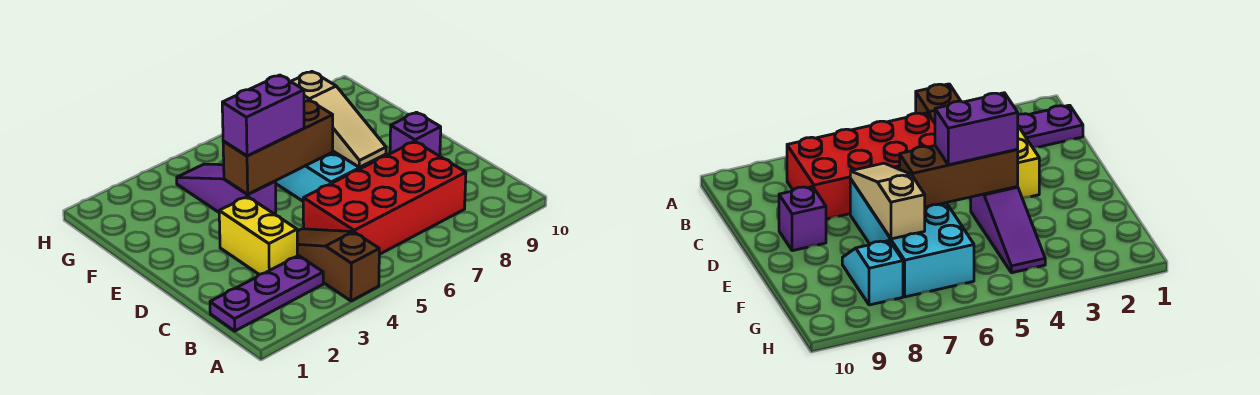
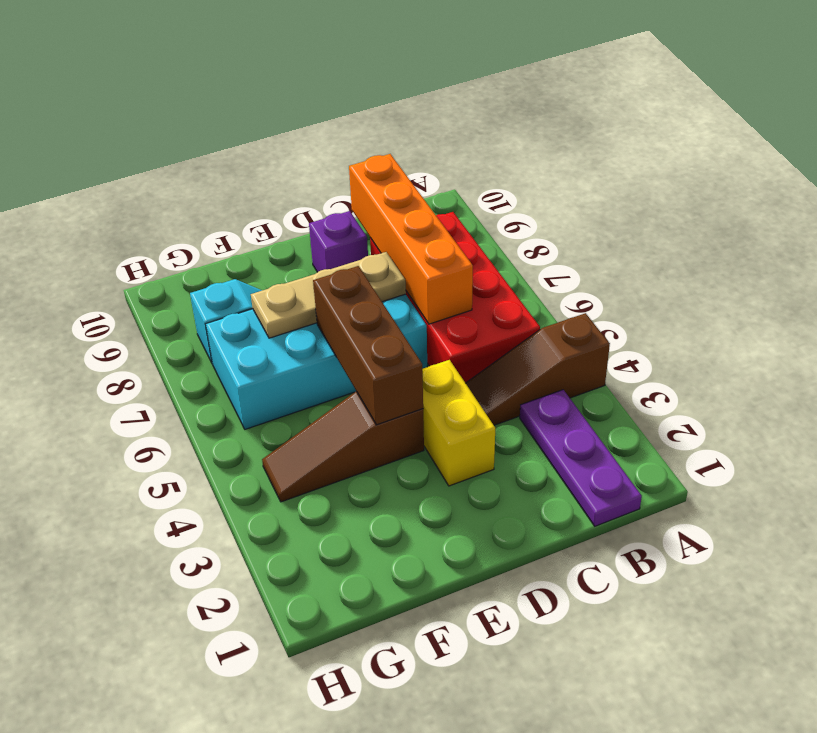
yellow brick C3:D3 level 1 -> yellow brick D3:D4 level 1
none -> orange brick C6:C9 level 2
tan slope D7:F7 level 2 top F -> tan plate D7:F7 level 2
purple slope E4:G4 level 1 top E -> brown slope E4:G4 level 1 top E
purple brick E4:E5 level 3 -> none

